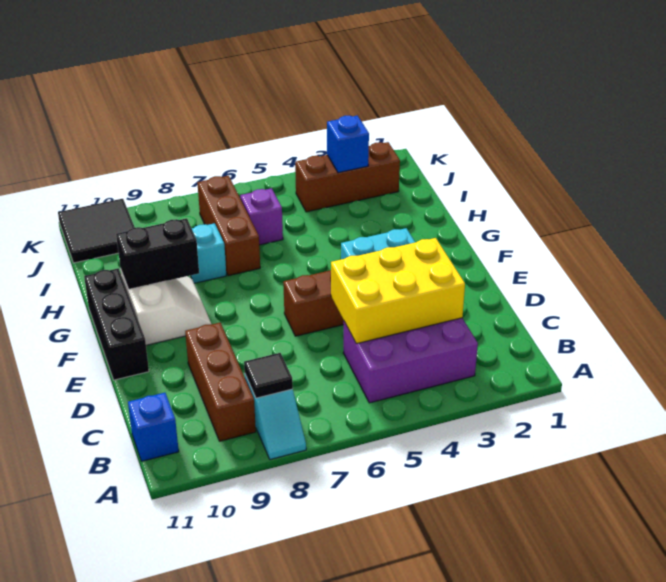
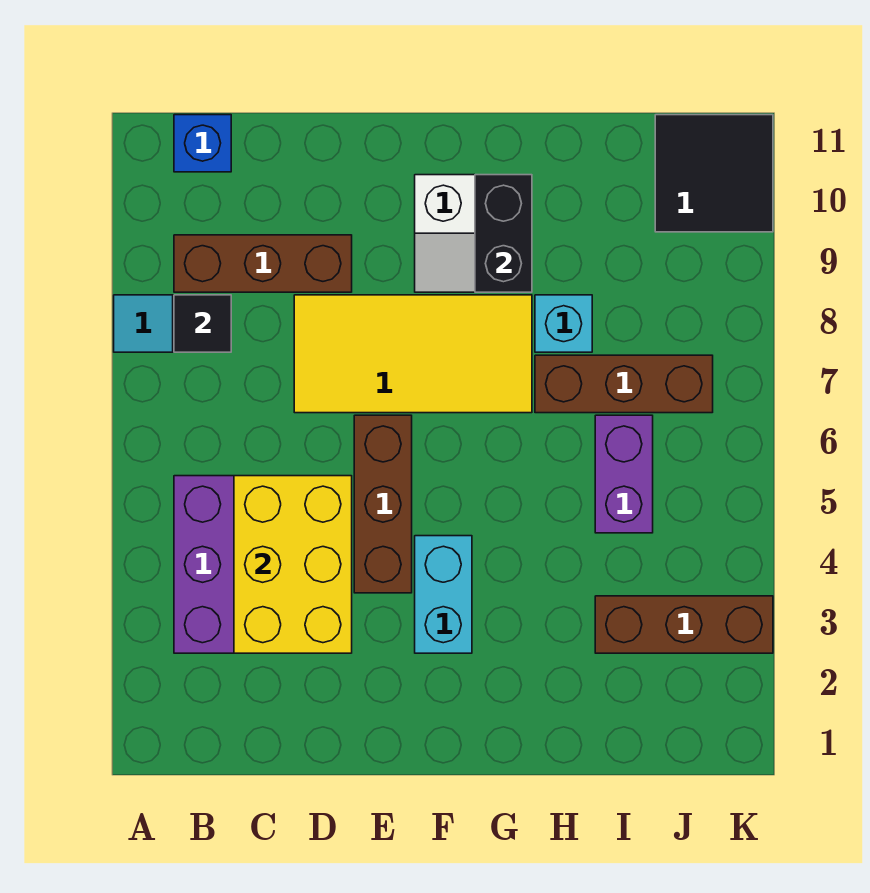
none -> yellow tile D7:G8 level 1
black brick E11:G11 level 1 -> none
purple brick I6 level 1 -> purple brick I5:I6 level 1
brown brick J2:J4 level 1 -> brown brick I3:K3 level 1
blue brick J3 level 2 -> none

